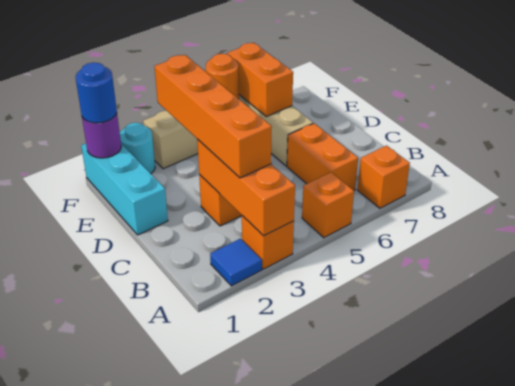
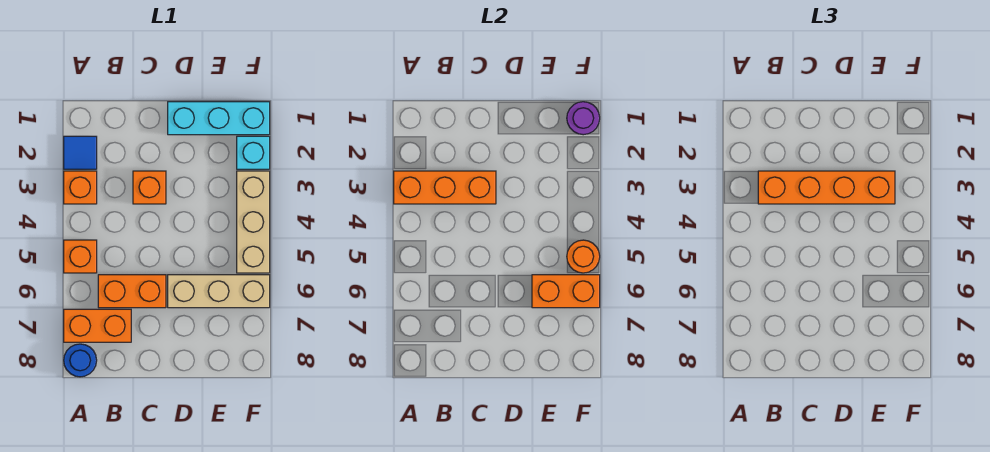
orange brick A7 level 1 -> orange brick A7:B7 level 1
blue round brick F1 level 3 -> blue round brick A8 level 1
cyan round brick F2 level 1 -> cyan brick F2 level 1

